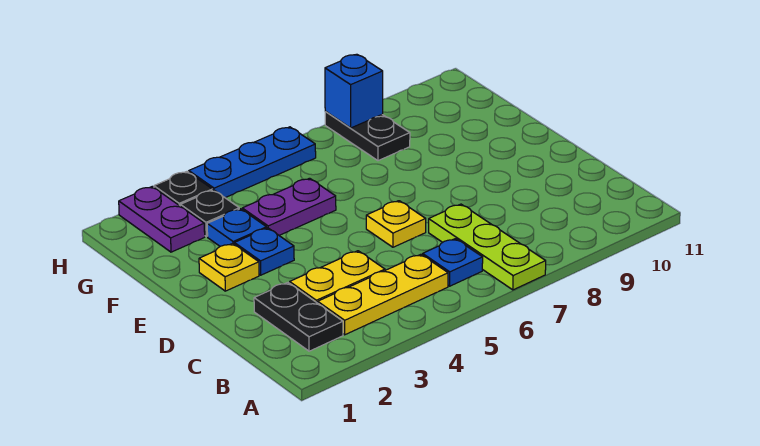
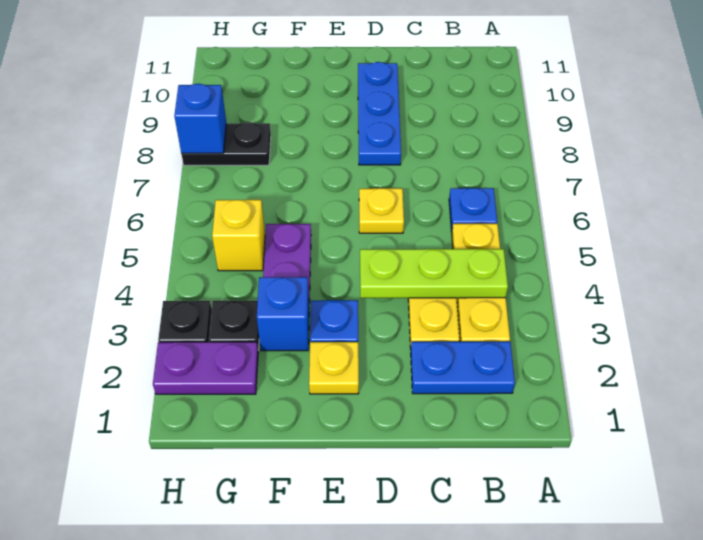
lime plate A7:C7 level 1 -> lime plate B4:D4 level 2
black plate B2:C2 level 1 -> blue plate B2:C2 level 1
blue plate F3 level 1 -> blue brick F3 level 1
none -> yellow brick G5 level 1
blue plate H4:H6 level 1 -> blue plate D8:D10 level 1

